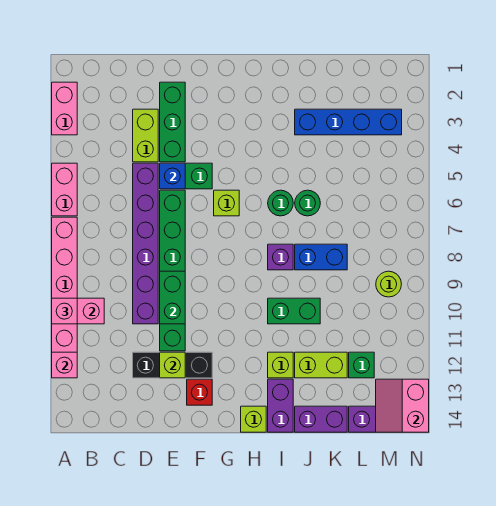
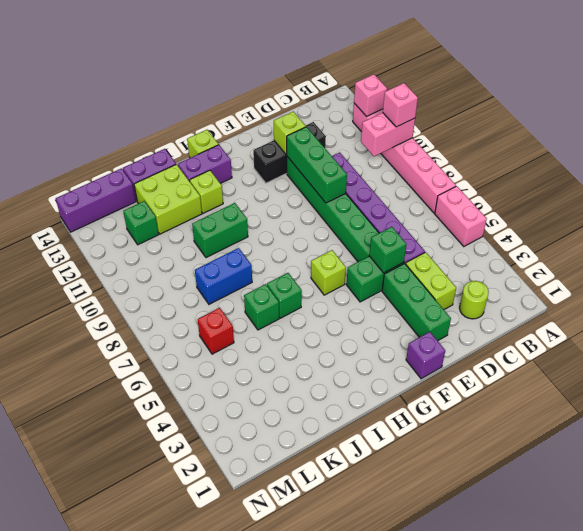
pink brick A2:A3 level 1 -> none
blue brick E5 level 2 -> green brick E5 level 2
green brick E9:E10 level 2 -> green brick E9:E11 level 2
red brick F13 level 1 -> red brick L6 level 1
green round brick I6 level 1 -> green brick I6 level 1
purple brick I8 level 1 -> purple brick F1 level 1
purple brick I13:I14 level 1 -> purple brick H13:I13 level 1
blue brick J3:M3 level 1 -> none
green round brick J6 level 1 -> green brick J6 level 1
lime brick J12:K12 level 1 -> lime brick J12:K13 level 1
lime round brick M9 level 1 -> lime round brick C2 level 1
pink slope M13:N14 level 2 top N -> none

